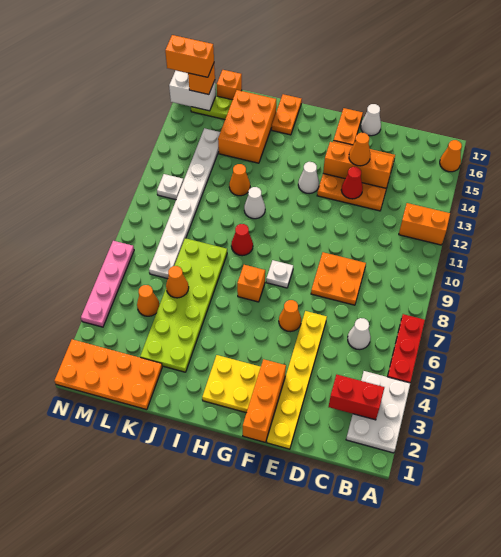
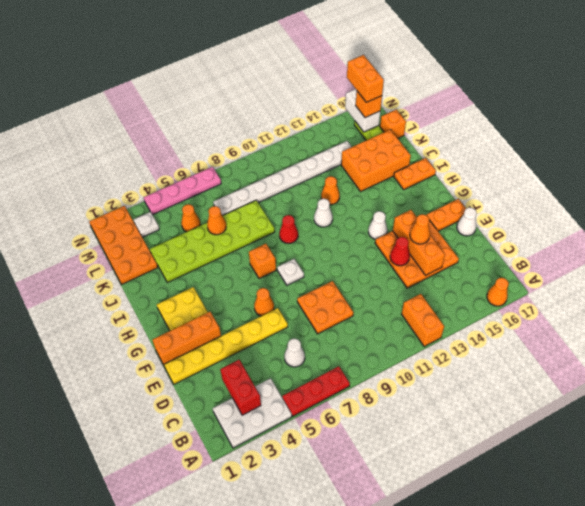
white plate M11 level 1 -> white plate M3 level 1

